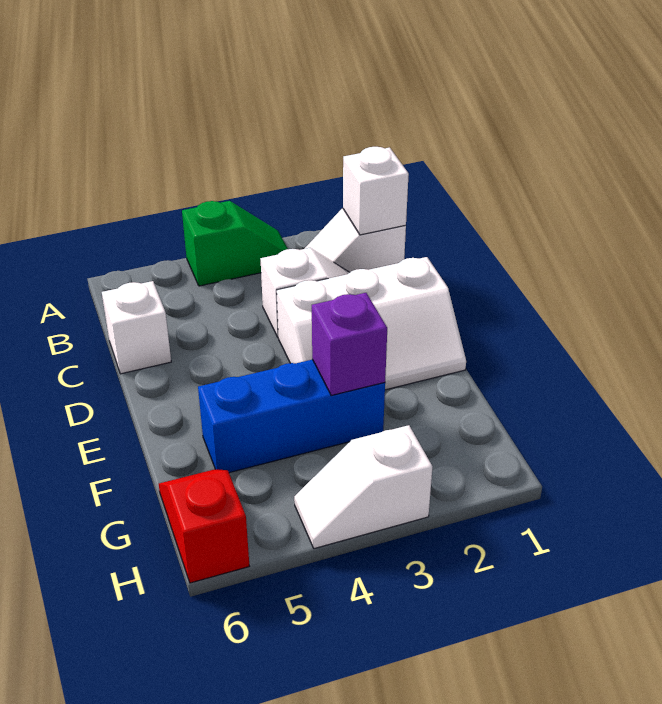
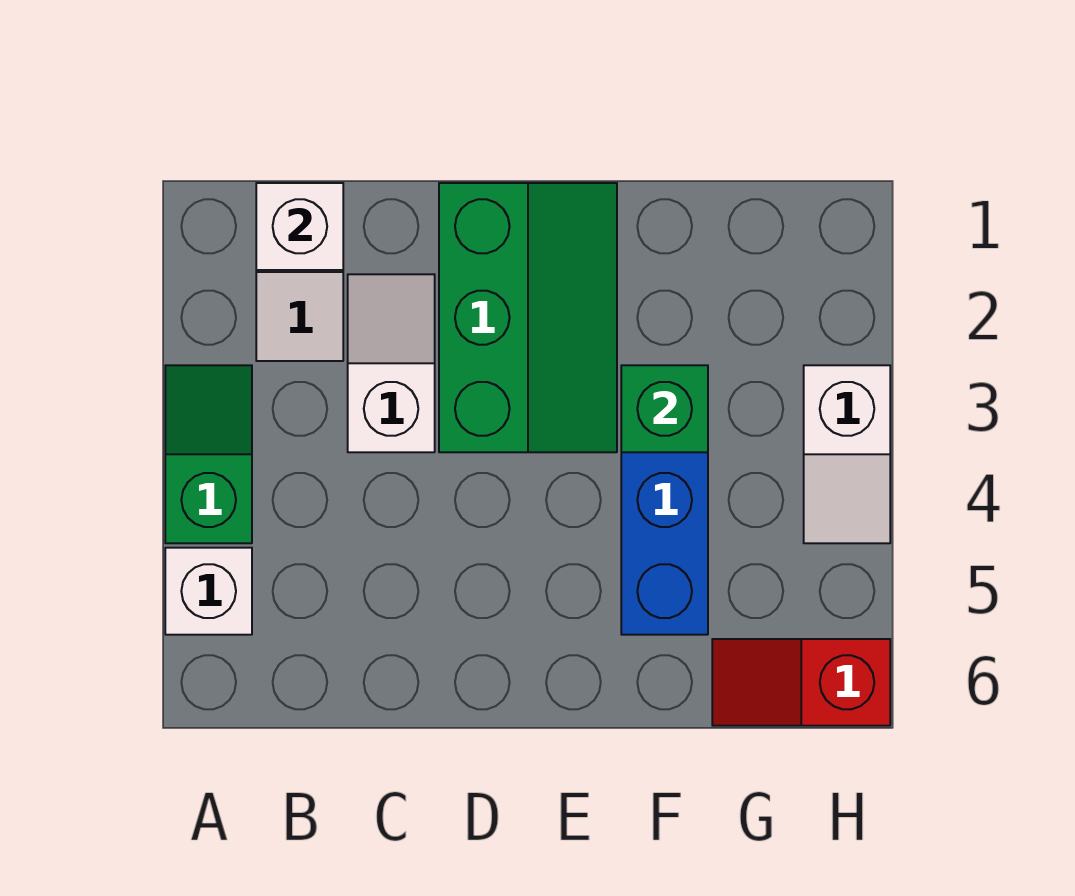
white brick C6 level 1 -> white brick A5 level 1
white slope D1:E3 level 1 top D -> green slope D1:E3 level 1 top D
purple brick F3 level 2 -> green brick F3 level 2

